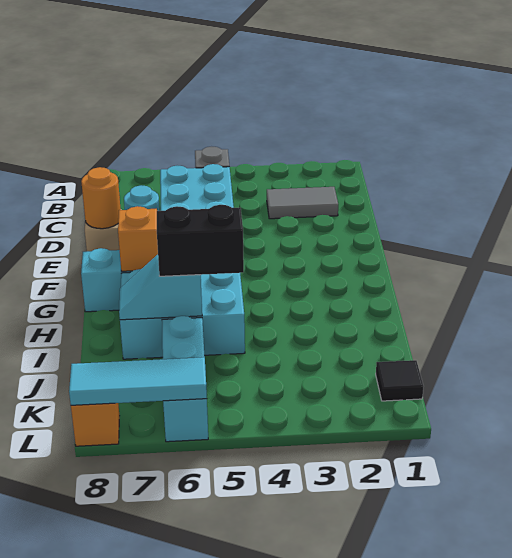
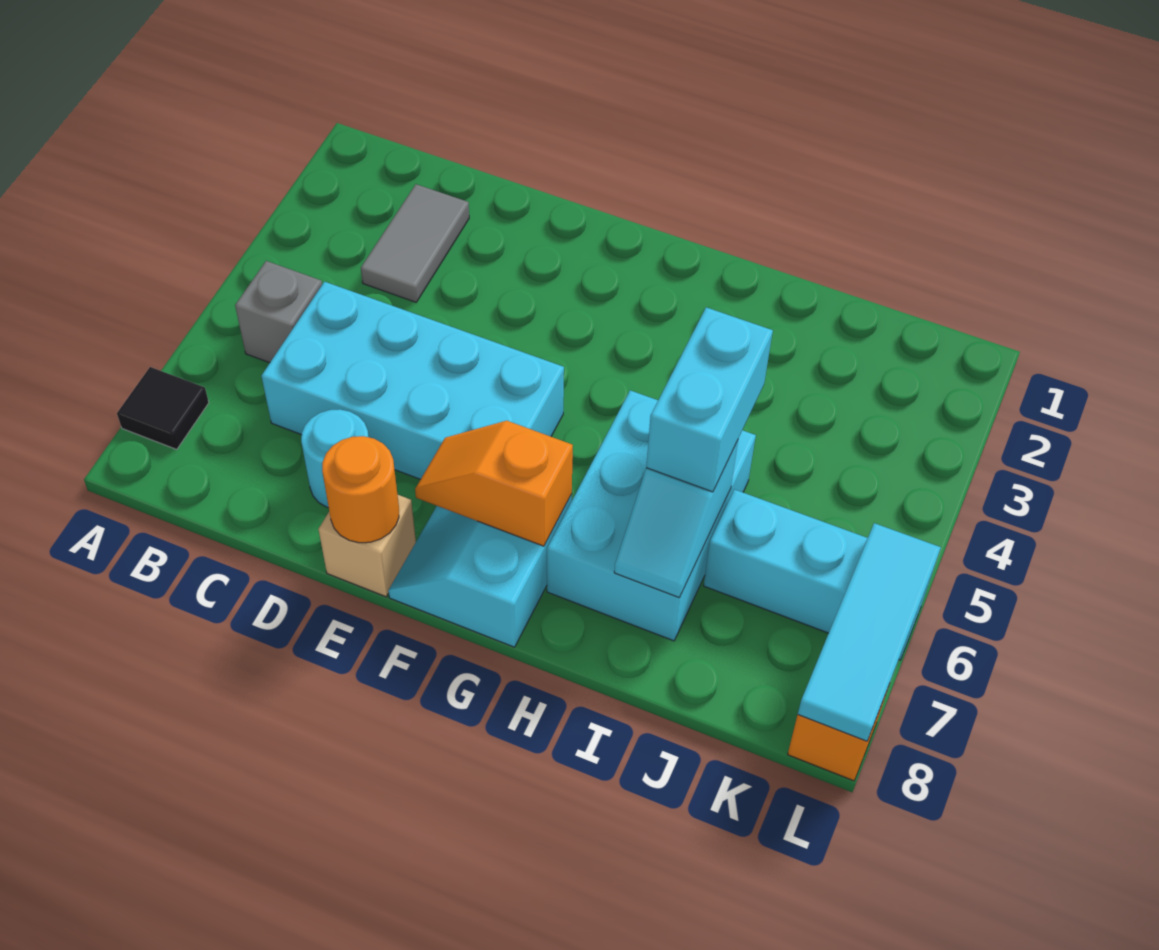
black brick I5:I6 level 3 -> cyan brick I5:I6 level 3
black tile K1 level 1 -> black tile A7 level 1

